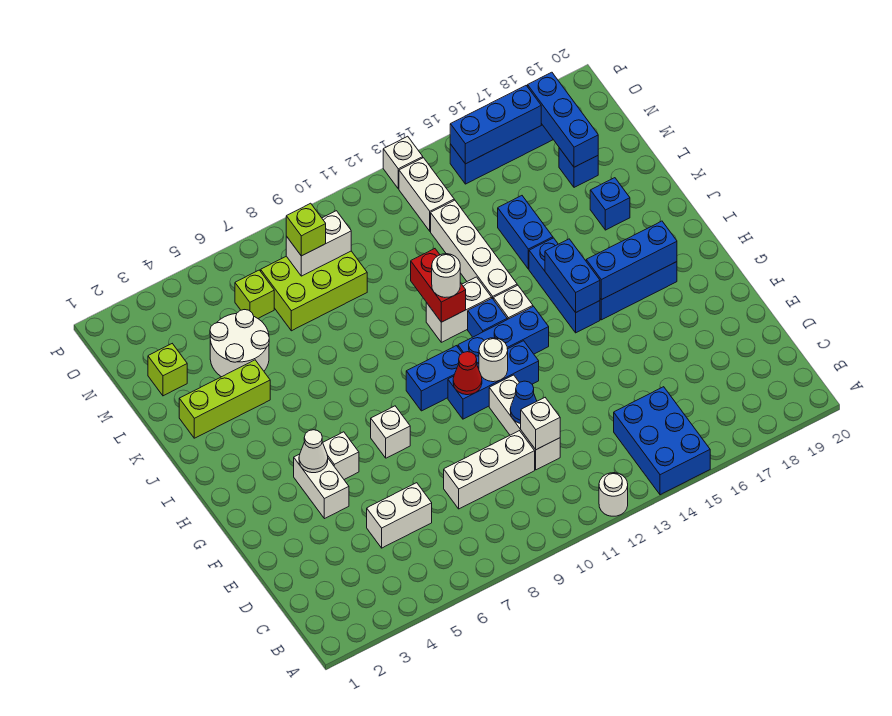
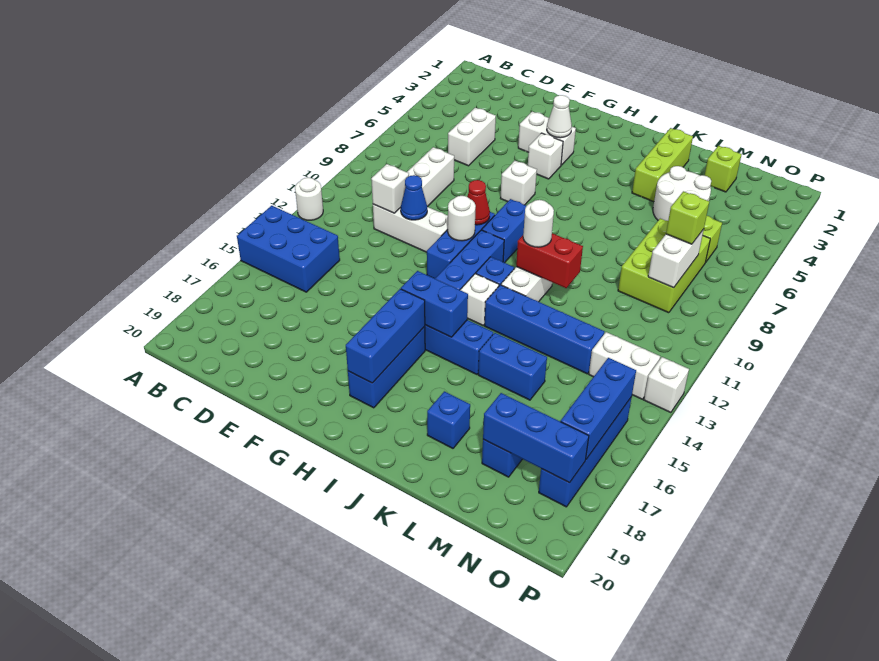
white brick J13:M13 level 1 -> blue brick J13:M13 level 1

